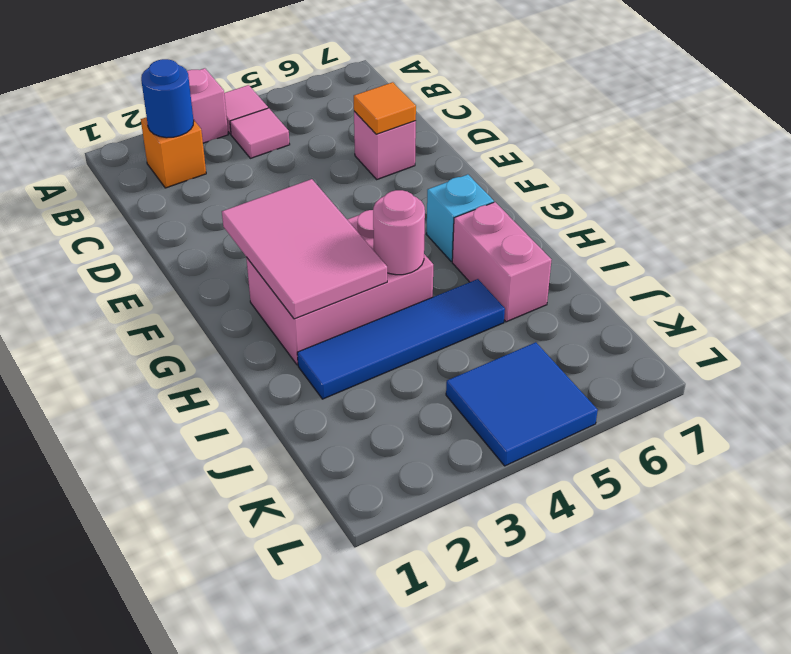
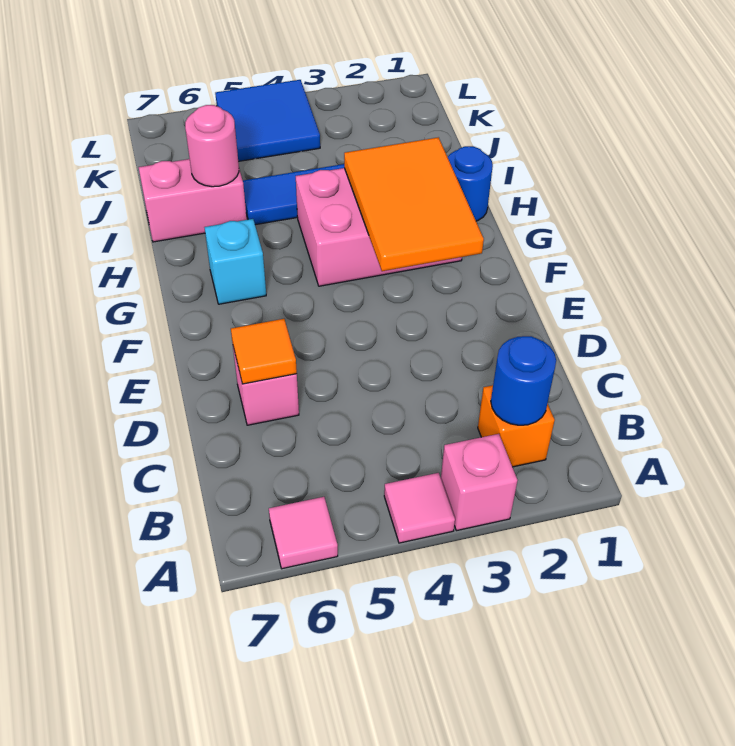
pink tile B4 level 1 -> pink tile A6 level 1
pink tile F2:H3 level 2 -> orange tile F2:H3 level 2
none -> blue round brick H1 level 1
pink round brick H4 level 2 -> pink round brick I6 level 2
pink brick H6:I6 level 1 -> pink brick I6:I7 level 1

